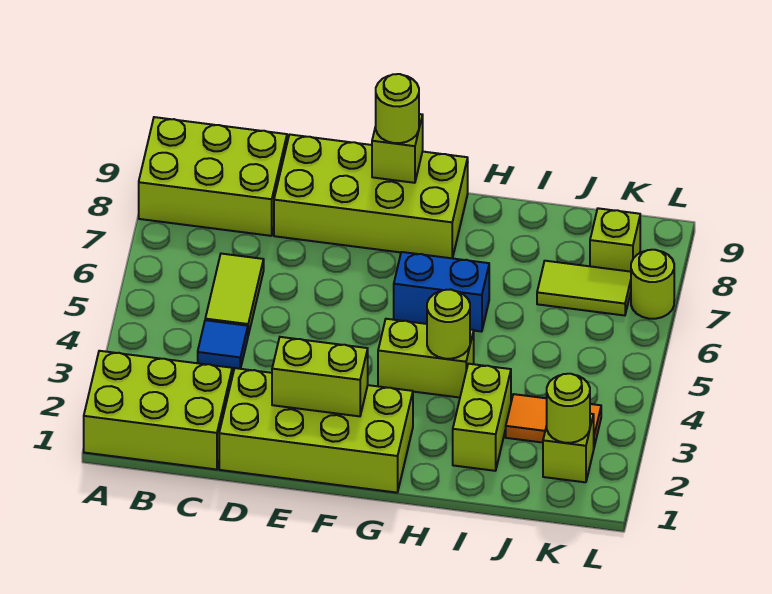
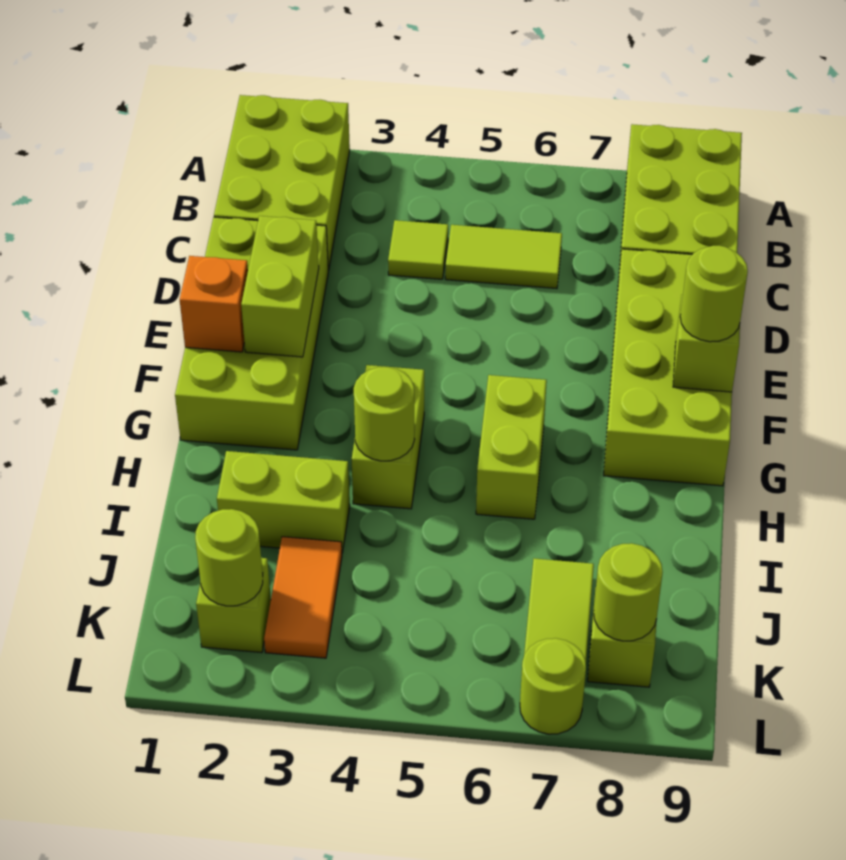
blue tile C4 level 1 -> lime tile C4 level 1
none -> orange brick F1 level 2
blue brick G6:H6 level 1 -> lime brick G6:H6 level 1
none -> lime round brick K8 level 2

